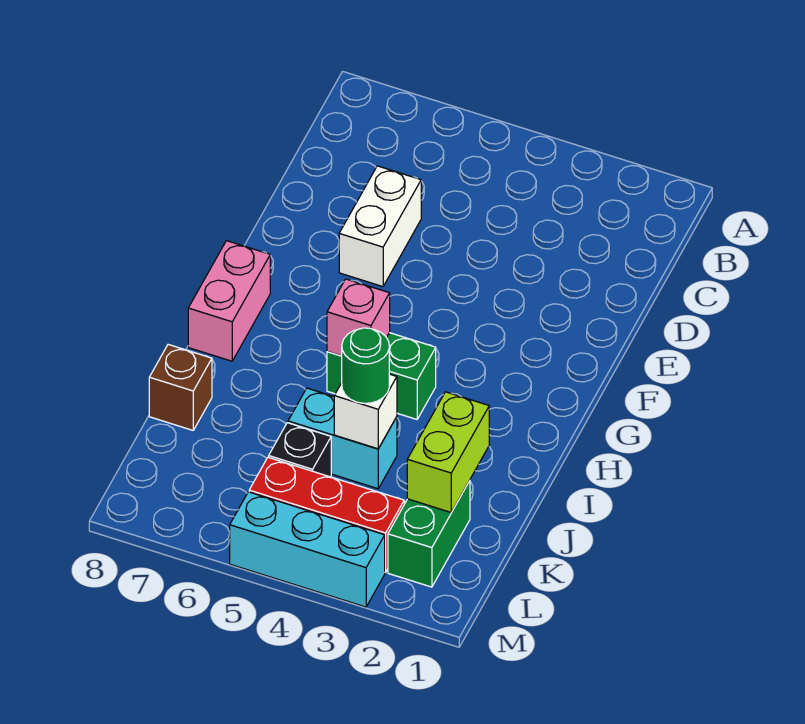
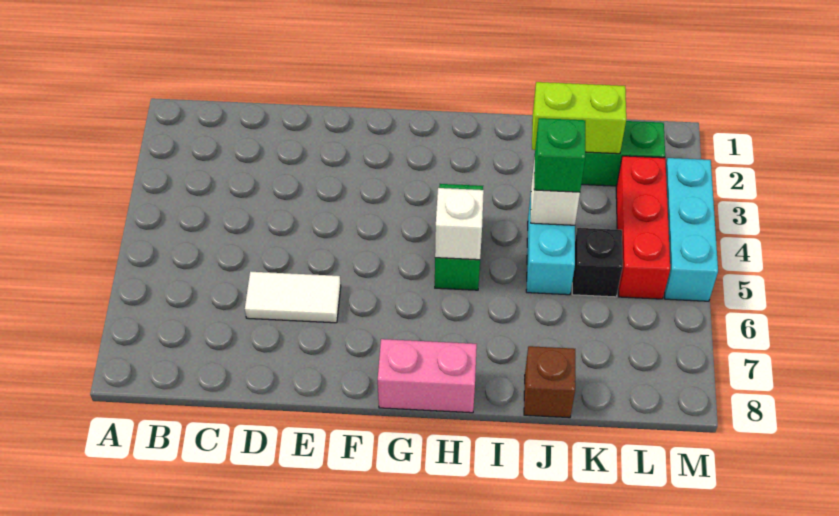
white brick D6:E6 level 1 -> white tile D6:E6 level 1
pink brick H5 level 2 -> white brick H5 level 2
green round brick J4 level 3 -> green brick J4 level 3

